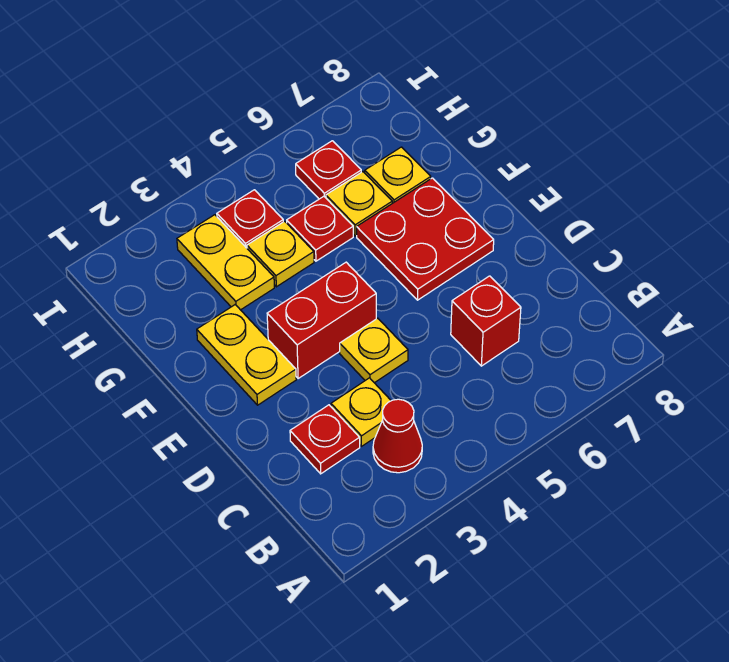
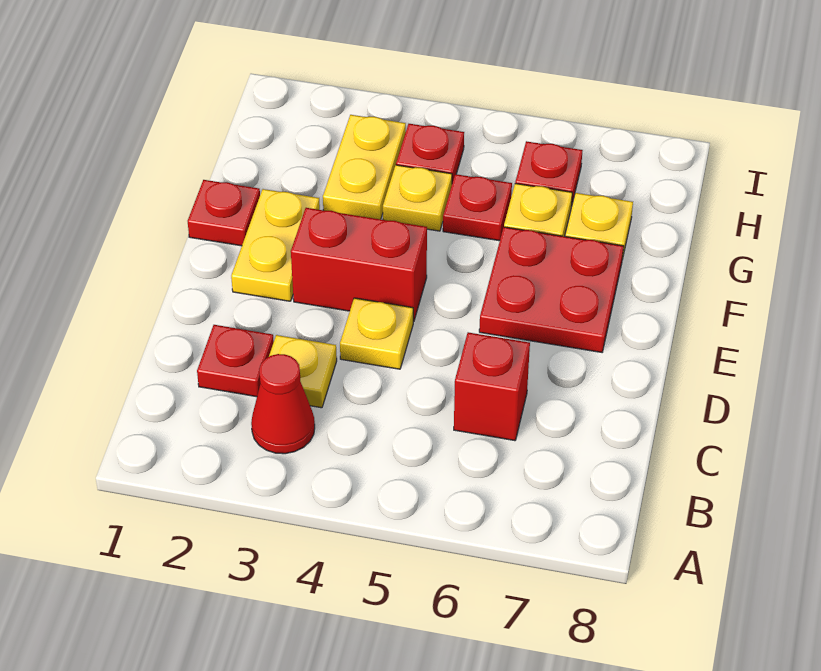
none -> red plate F1 level 1

